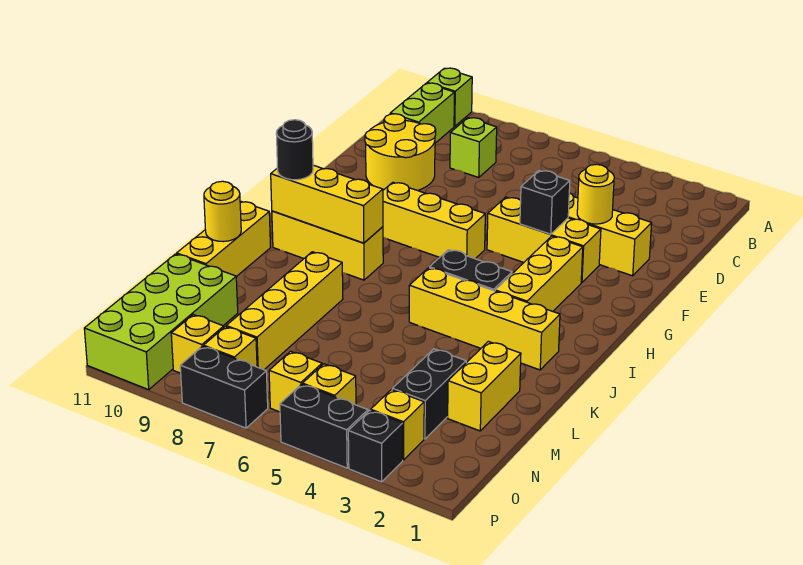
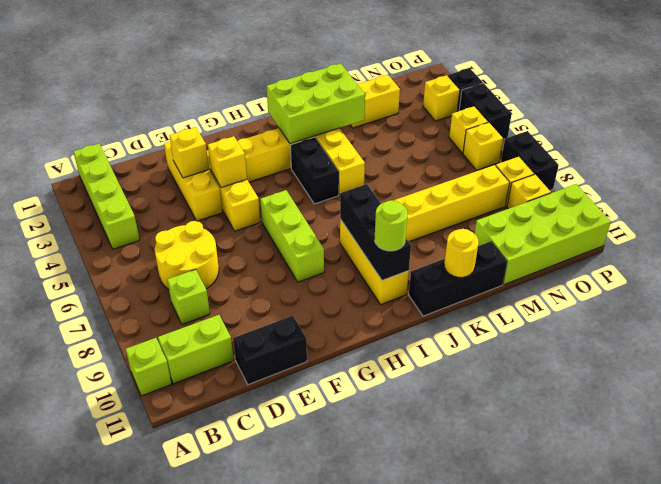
none -> lime brick B1:B4 level 1
yellow round brick D9:E10 level 1 -> yellow round brick C6:D7 level 1
yellow round brick E3 level 2 -> yellow brick E3 level 2
black brick F4 level 2 -> yellow brick F4 level 2
yellow brick G6:G8 level 1 -> lime brick G6:G8 level 1
none -> lime brick I2:K3 level 2
yellow brick I8:I10 level 2 -> black brick I8:I10 level 2
black round brick I10 level 3 -> lime round brick I10 level 3
yellow brick J11:L11 level 1 -> black brick J11:L11 level 1
black brick M3:N3 level 1 -> black brick D11:E11 level 1

